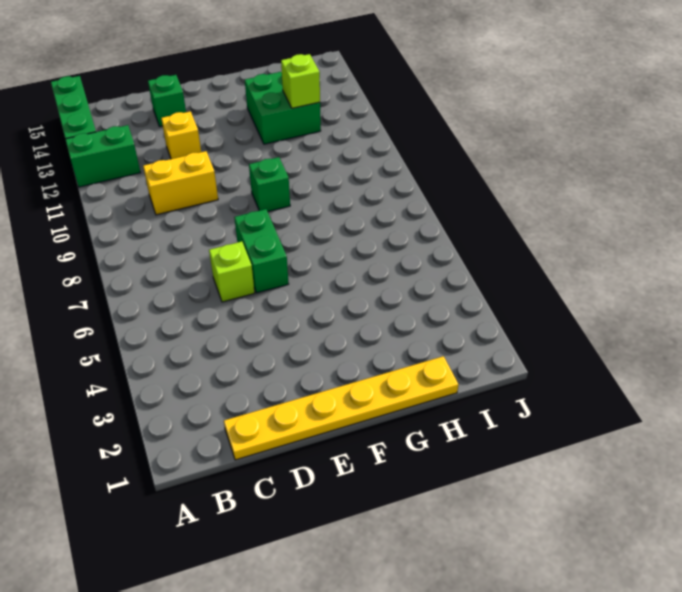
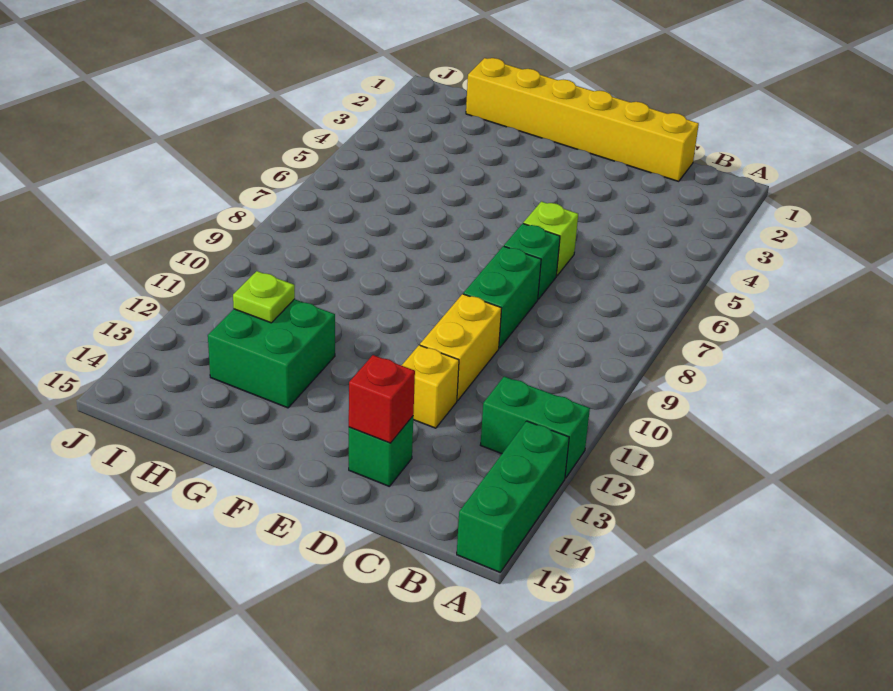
yellow plate C1:H1 level 1 -> yellow brick C1:H1 level 1
yellow brick C10:D10 level 1 -> yellow brick D10:D11 level 1
none -> red brick D14 level 2
green brick E6:E7 level 1 -> green brick D8:D9 level 1
green brick F9 level 1 -> green brick D7 level 1
lime brick H12 level 2 -> lime plate H12 level 2

